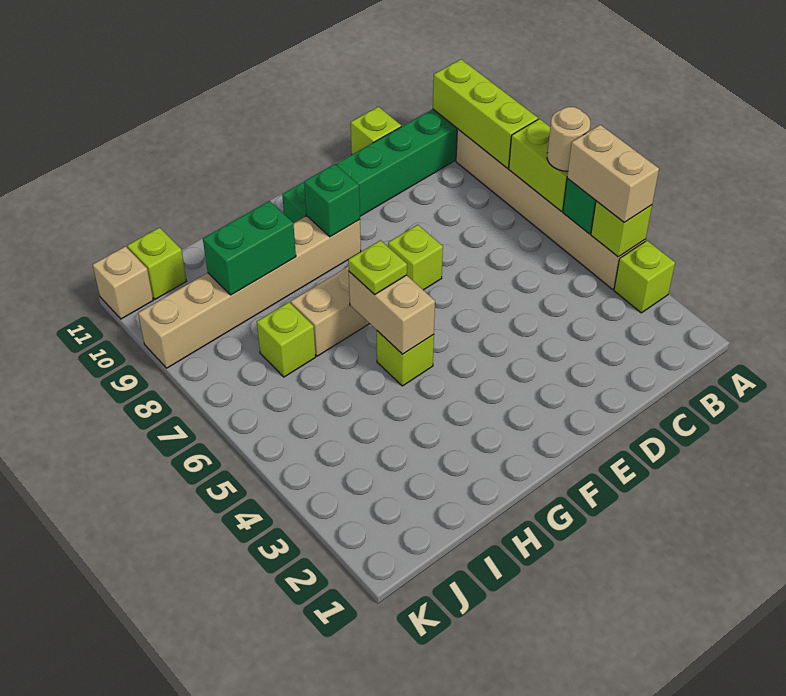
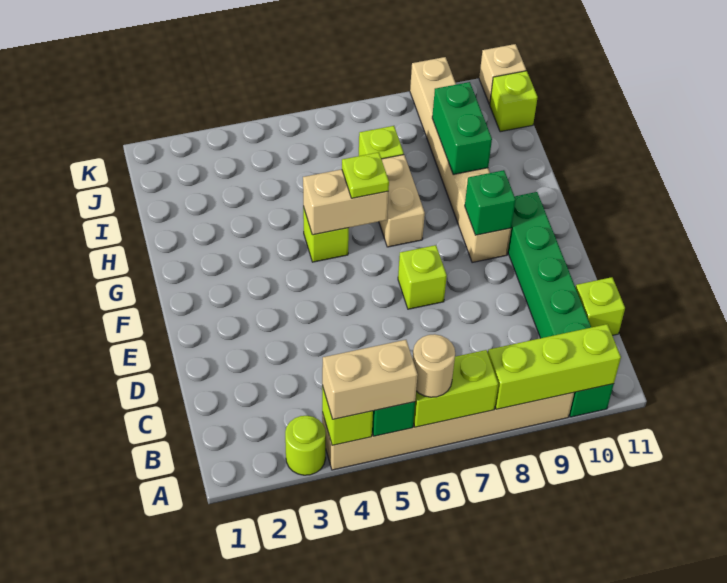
lime brick A3 level 1 -> lime round brick A3 level 1

